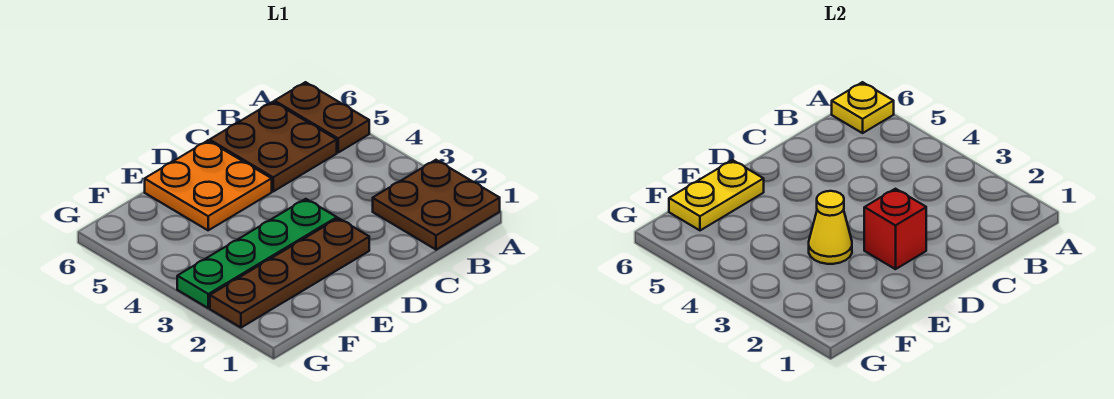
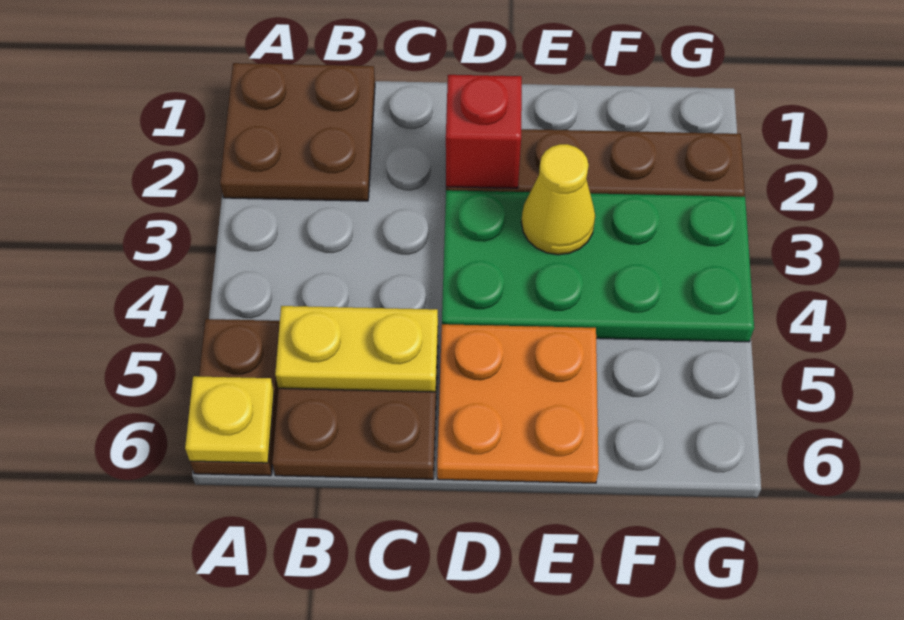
green plate D3:G3 level 1 -> green plate D3:G4 level 1
yellow plate E6:F6 level 2 -> yellow plate B5:C5 level 2

